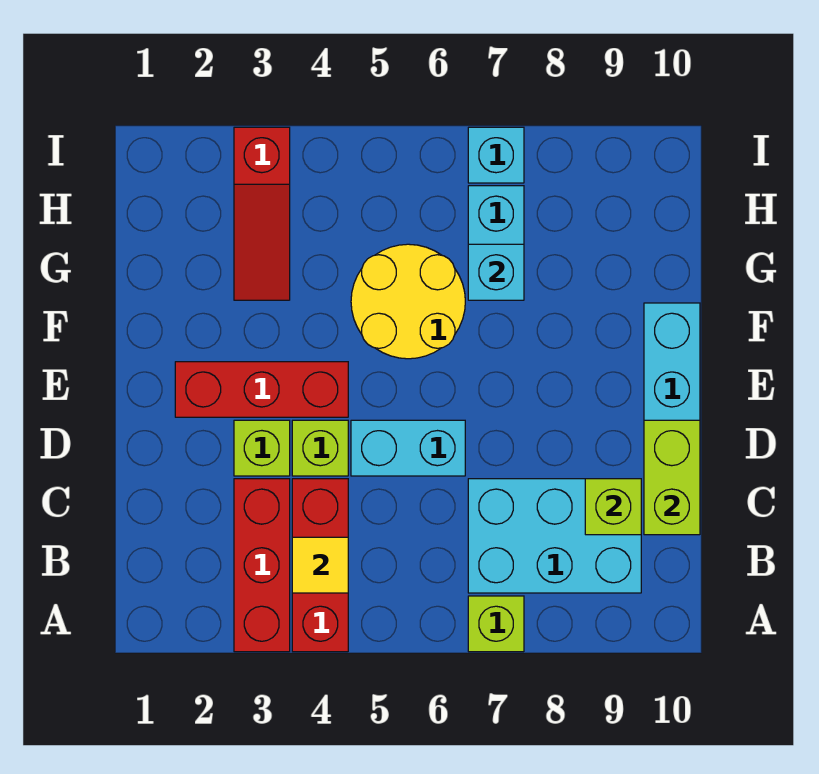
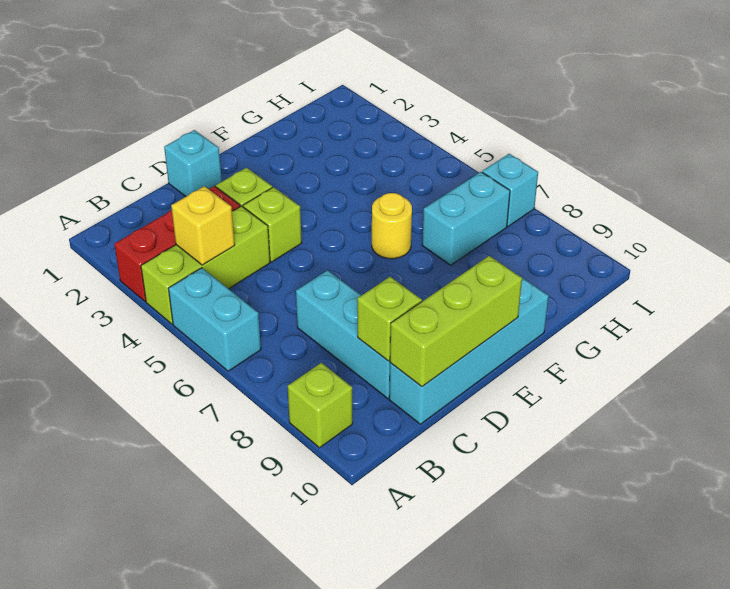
red brick A4:C4 level 1 -> lime brick A4:C4 level 1
lime brick A7 level 1 -> lime brick A9 level 1
yellow tile B4 level 2 -> yellow brick B4 level 2
cyan brick B7:C9 level 1 -> cyan brick C7:C9 level 1
lime brick C10:D10 level 2 -> lime brick C10:E10 level 2
cyan brick D5:D6 level 1 -> cyan brick A5:A6 level 1
red brick E2:E4 level 1 -> none
yellow round brick F5:G6 level 1 -> yellow round brick F6 level 1
red slope G3:I3 level 1 top I -> none
cyan brick G7 level 2 -> cyan brick D1 level 1

